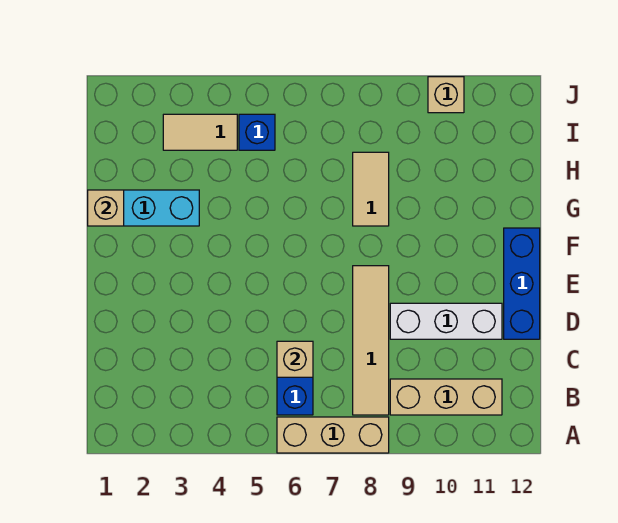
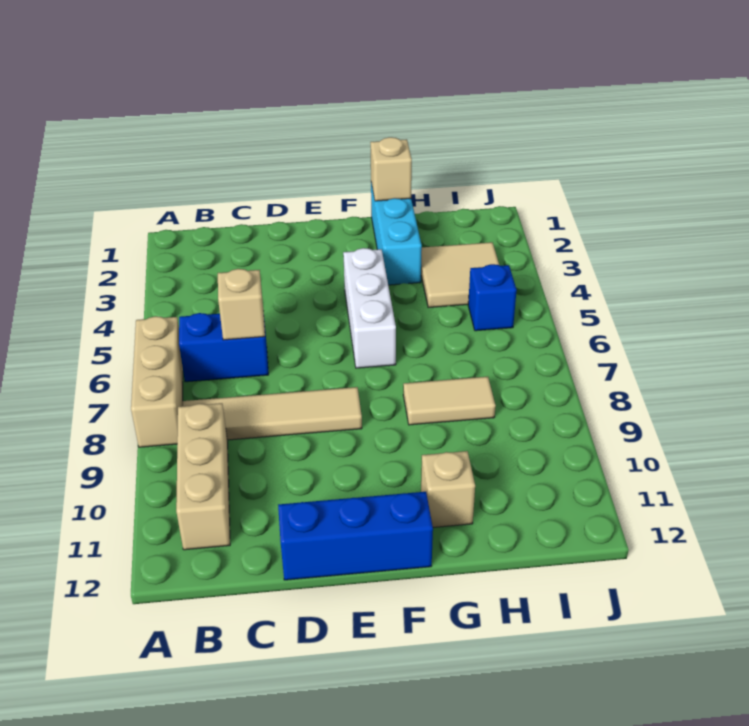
white brick D9:D11 level 1 -> white brick F4:F6 level 1
tan tile I3:I4 level 1 -> tan tile H3:I4 level 1
tan brick J10 level 1 -> tan brick G11 level 1

